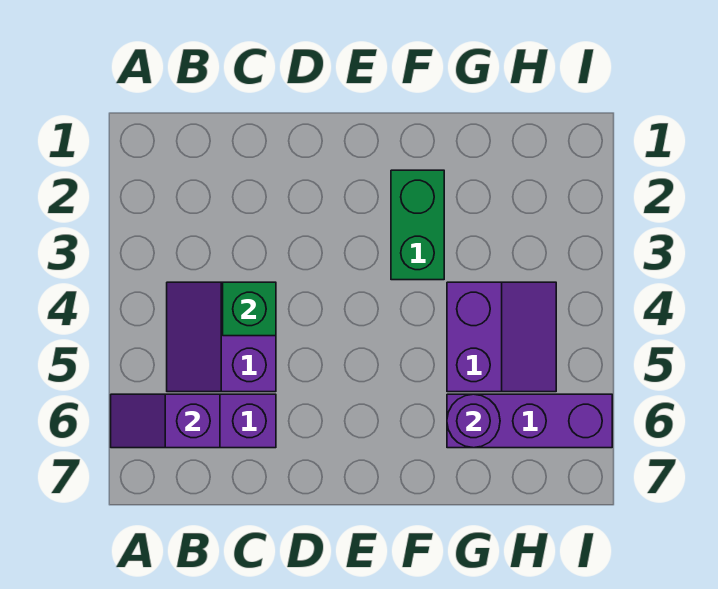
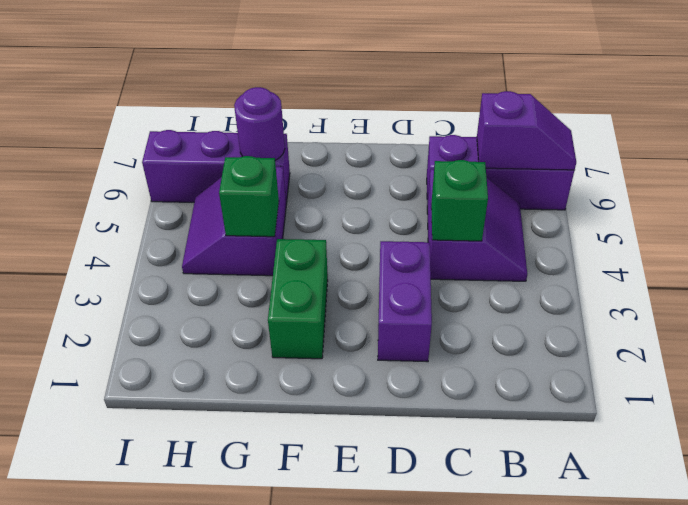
none -> purple brick D2:D3 level 1
none -> green brick G4 level 2

